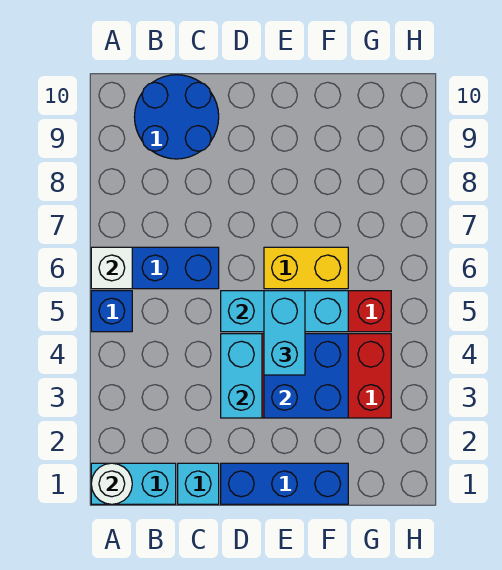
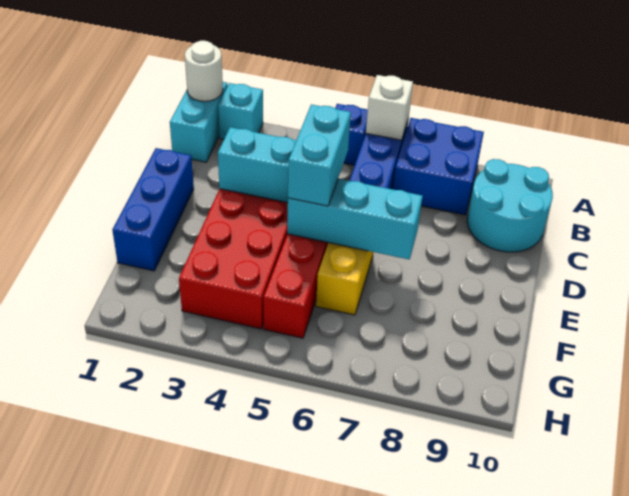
blue round brick B9:C10 level 1 -> cyan round brick B9:C10 level 1
cyan brick C1 level 1 -> cyan brick A2 level 1
cyan brick D5:F5 level 2 -> cyan brick E5:E7 level 2
blue brick E3:F4 level 2 -> blue brick A7:B8 level 1
cyan brick E4:E5 level 3 -> cyan brick D5:E5 level 3

